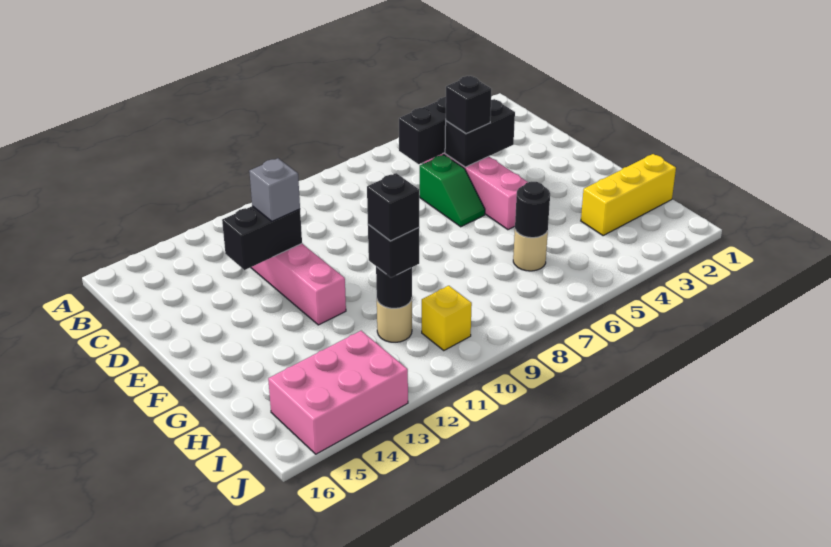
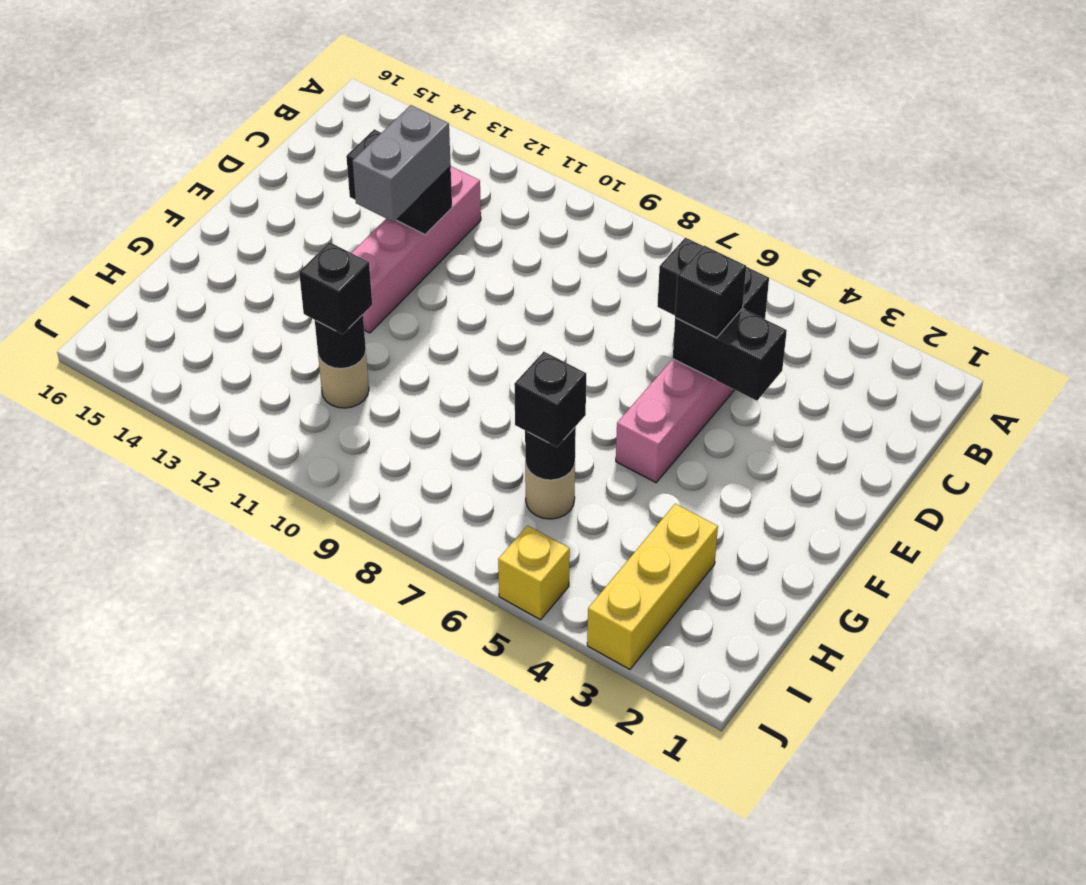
green slope D6:E6 level 1 top D -> none
grey brick D12 level 3 -> grey brick D12:E12 level 3
yellow brick H1:H3 level 1 -> yellow brick H3:J3 level 1
black brick H11 level 4 -> black brick H6 level 3
yellow brick I10 level 1 -> yellow brick J5 level 1
pink brick I13:J15 level 1 -> none

